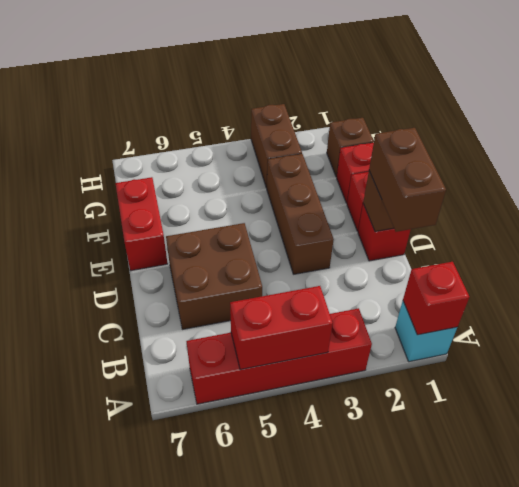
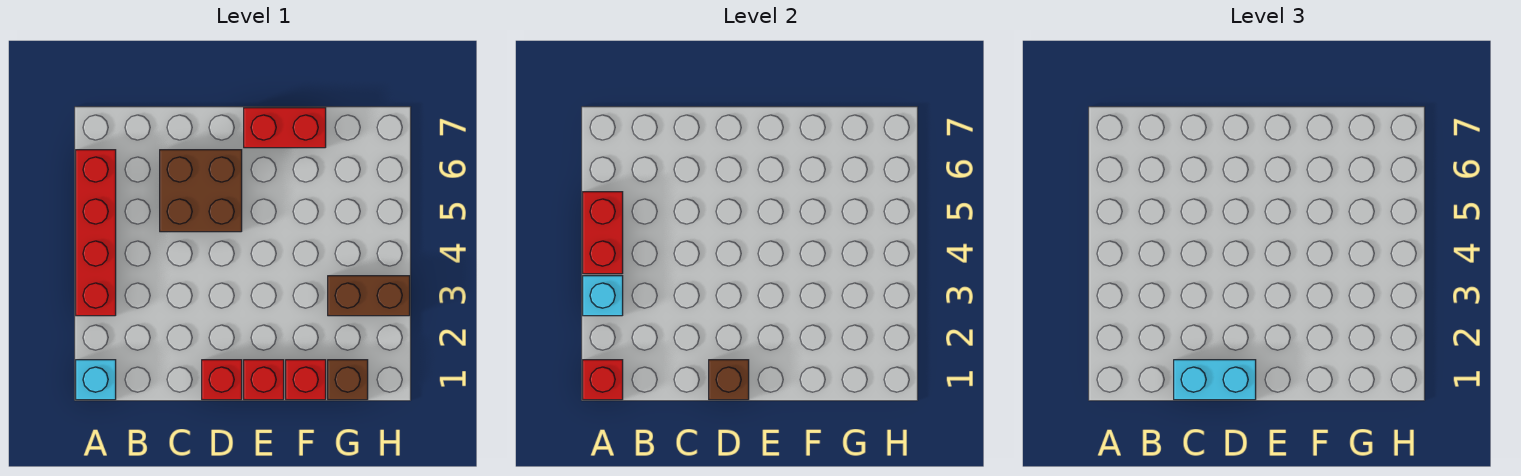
none -> cyan brick A3 level 2
brown brick C1:D1 level 3 -> cyan brick C1:D1 level 3
brown brick D3:F3 level 1 -> none

